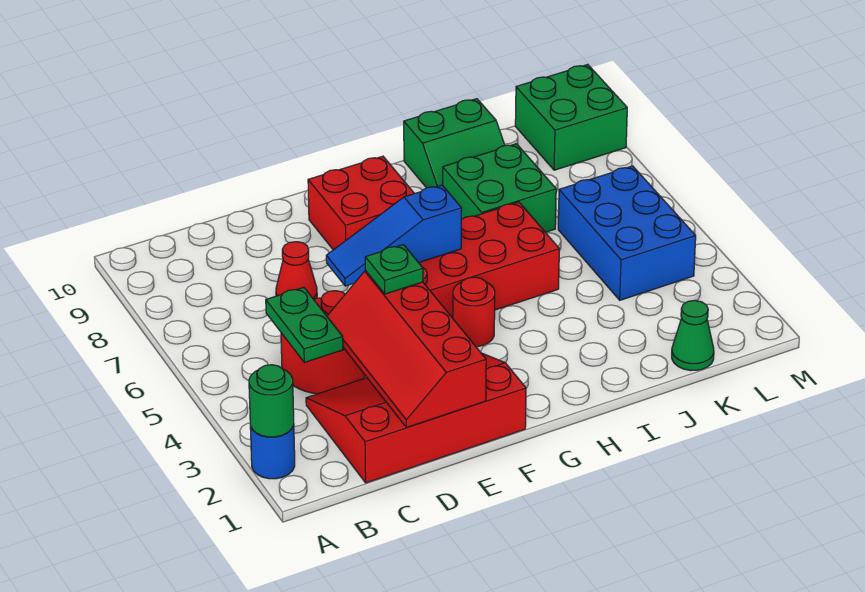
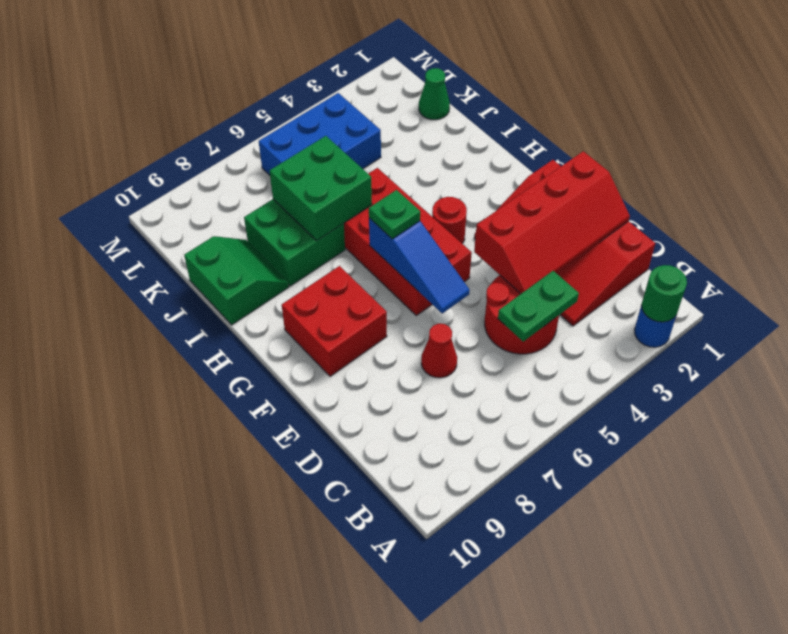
green plate E4 level 3 -> green plate G6 level 3
green brick L9:M10 level 1 -> green brick I6:J7 level 2

